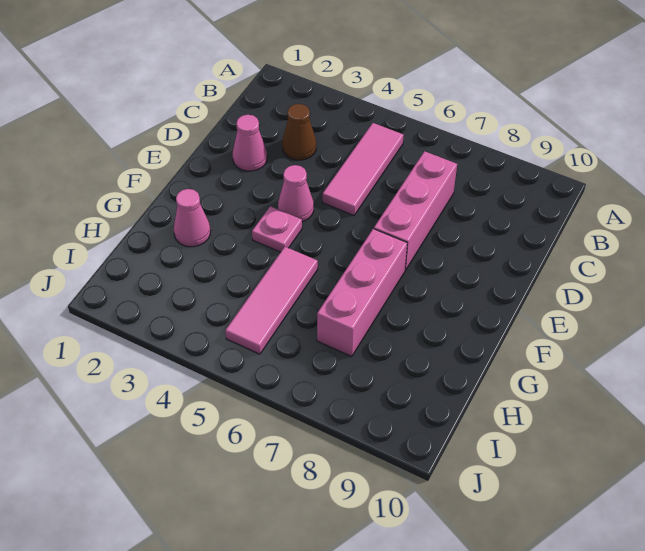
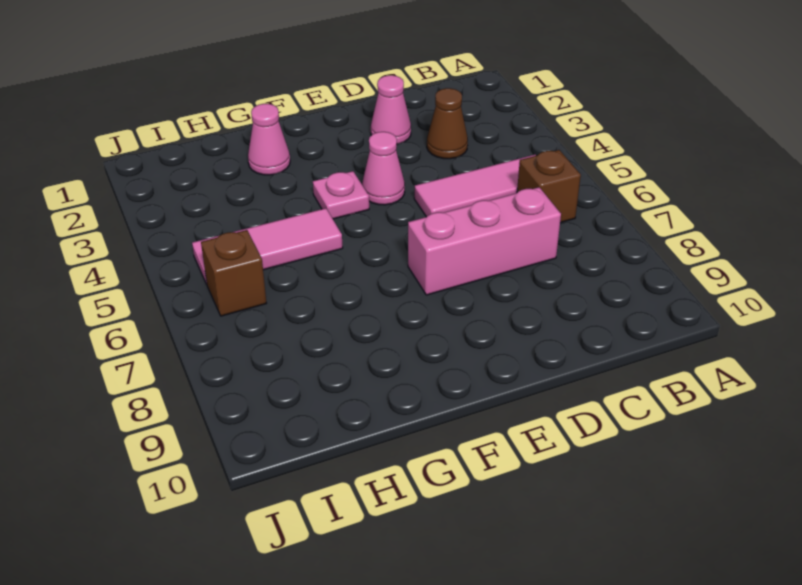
none -> brown brick B6 level 1
pink brick F7:H7 level 1 -> none
none -> brown brick I6 level 1

